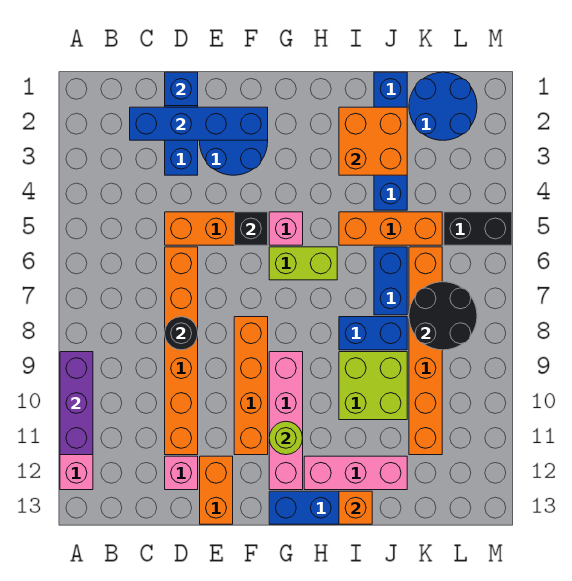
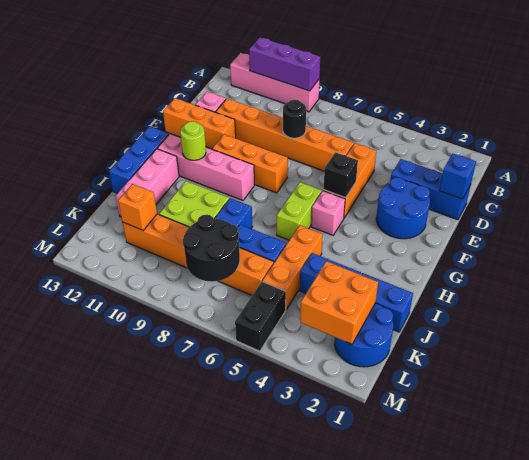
blue brick C2:F2 level 2 -> none
orange brick E12:E13 level 1 -> orange brick E11:E13 level 1
orange brick F8:F11 level 1 -> orange brick F8:F10 level 1
orange brick I2:J3 level 2 -> orange brick K2:L3 level 2
orange brick I13 level 2 -> orange brick K11 level 2

